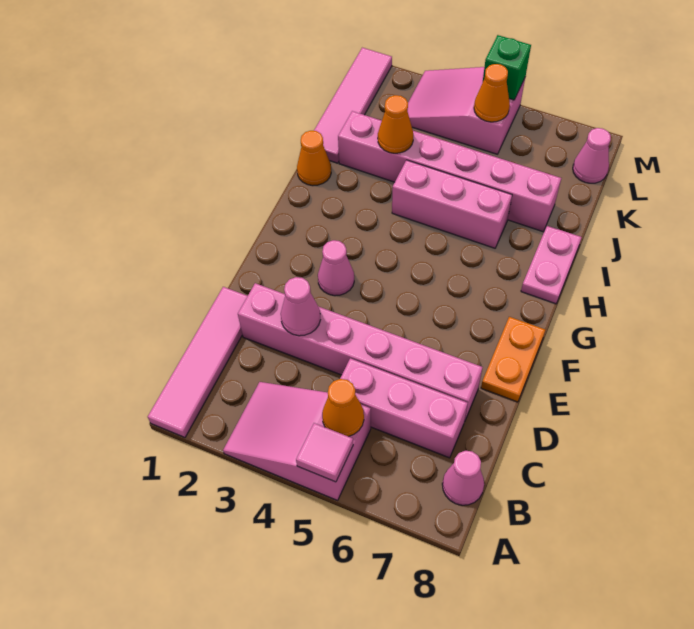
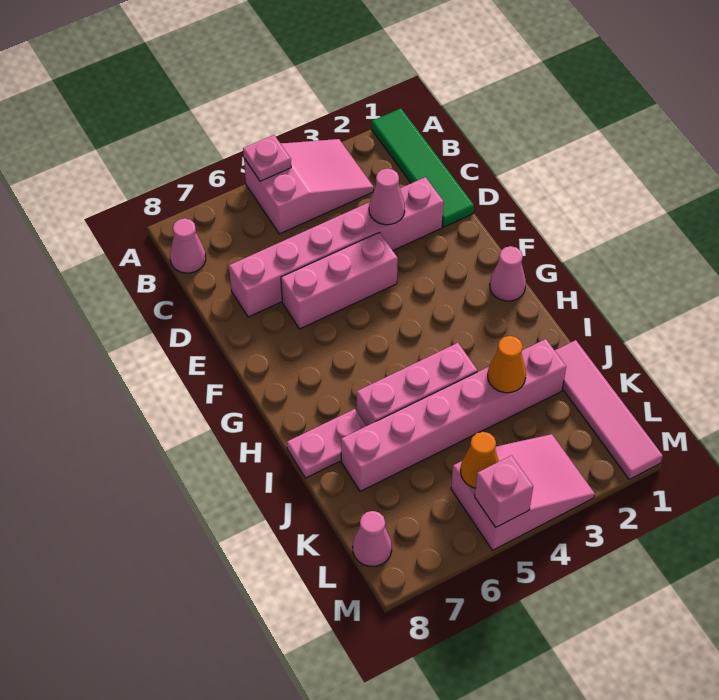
pink tile A1:D1 level 1 -> green tile A1:D1 level 1
pink tile A5 level 2 -> pink plate A5 level 2
orange cone B5 level 2 -> none
pink brick C5:C7 level 1 -> pink brick E4:E6 level 1
orange plate E8:F8 level 1 -> none
pink cone F3 level 1 -> pink cone G1 level 1
pink plate H8:I8 level 1 -> pink plate I7:I8 level 1
orange cone I1 level 1 -> none
green brick M5 level 2 -> pink brick M5 level 2

